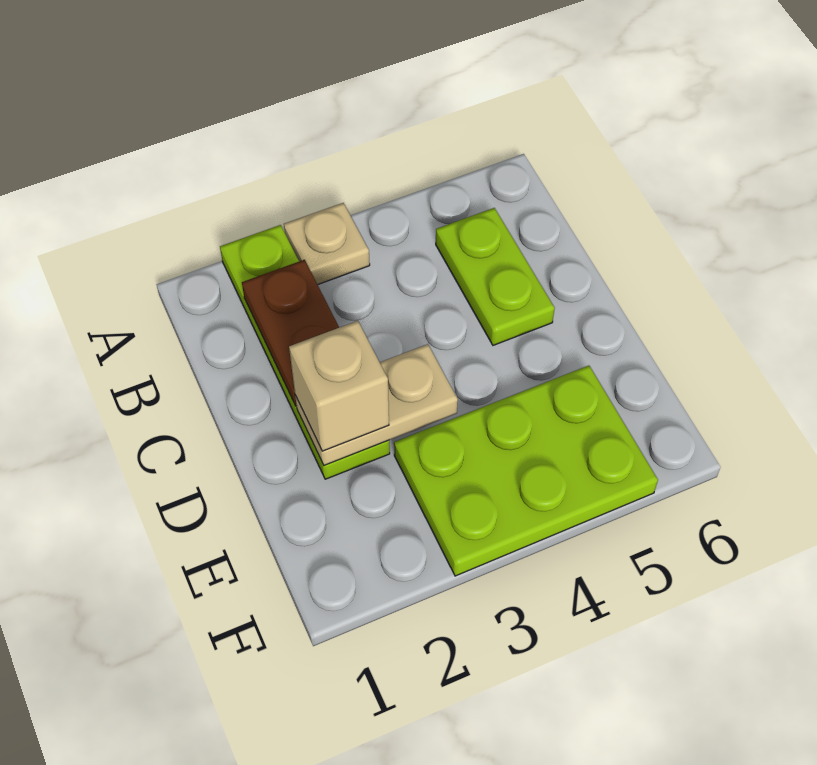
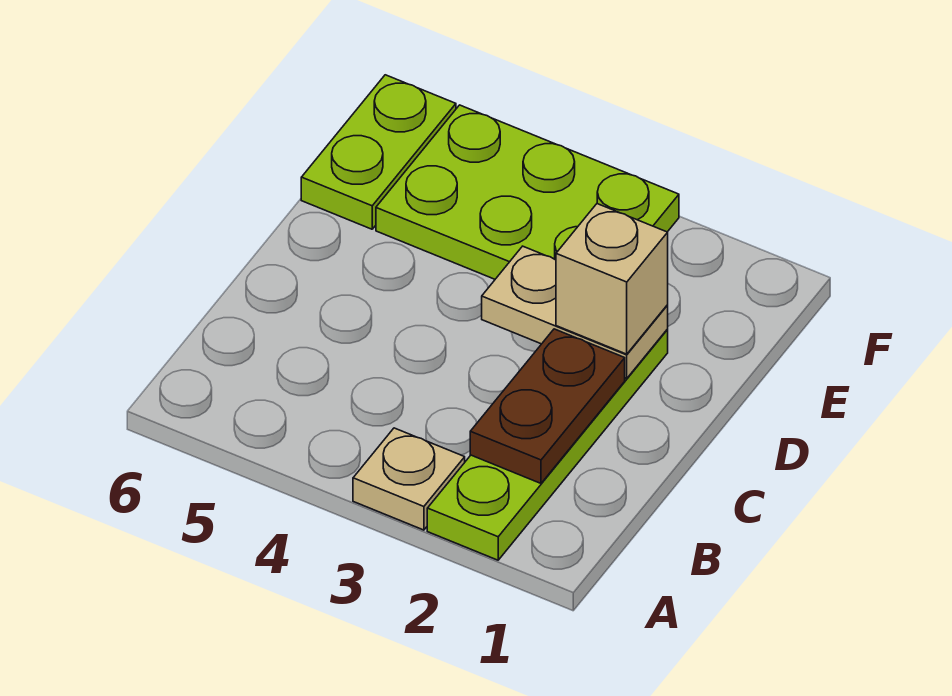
lime plate B5:C5 level 1 -> lime plate E6:F6 level 1

